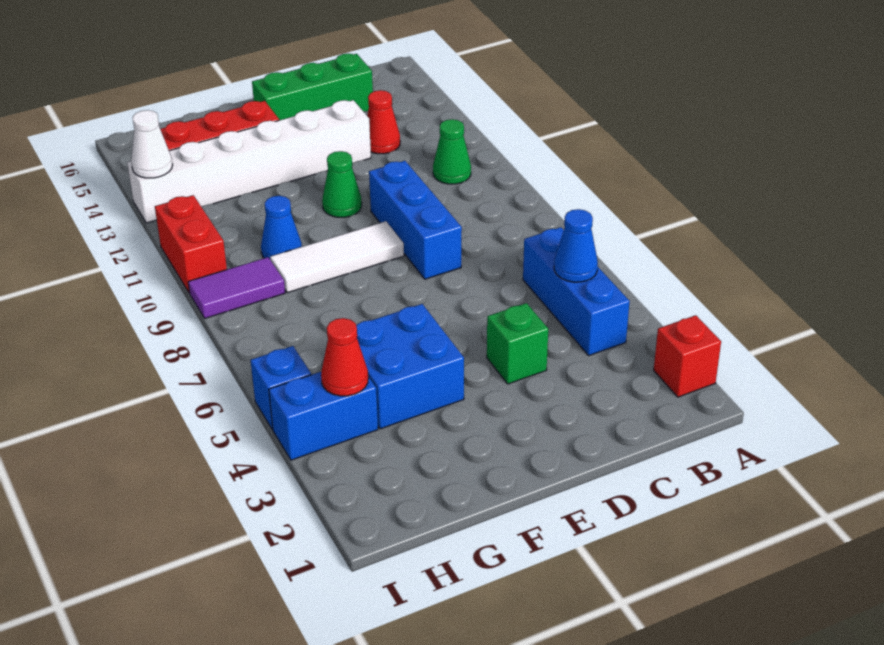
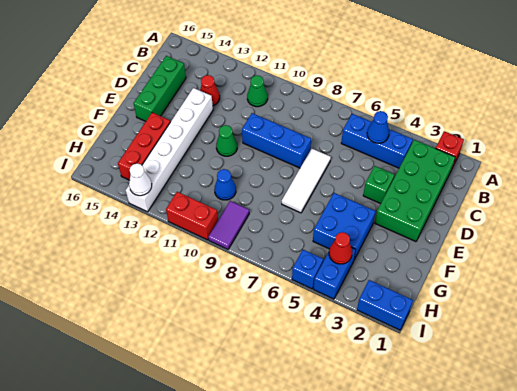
none -> green brick B2:E3 level 1
white tile E9:G9 level 1 -> white tile D7:F7 level 1
none -> blue brick I1:I2 level 1

